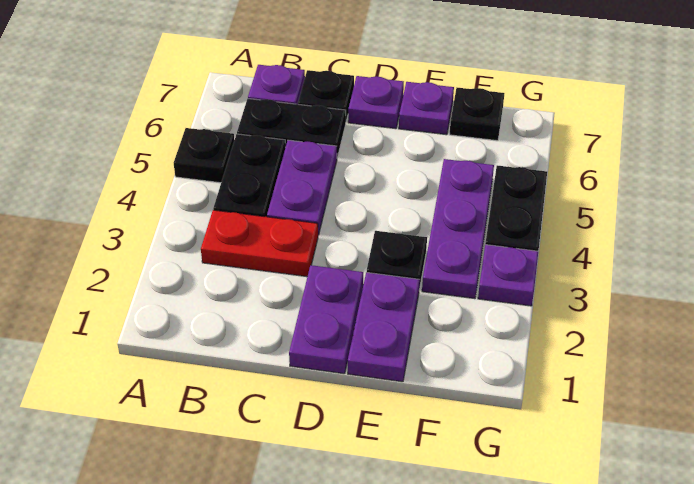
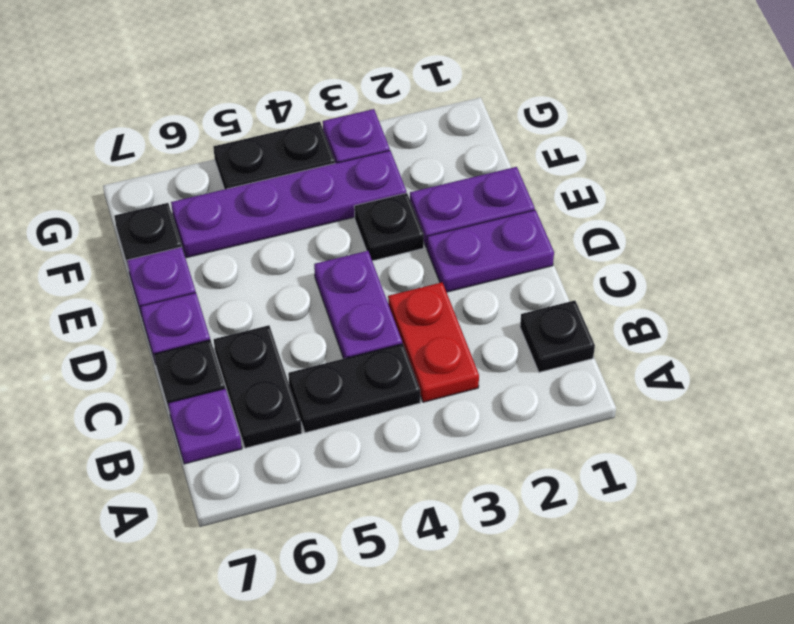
black plate A5 level 1 -> black plate B1 level 1
purple plate C4:C5 level 1 -> purple plate C4:D4 level 1
purple plate F3:F5 level 1 -> purple plate F3:F6 level 1

